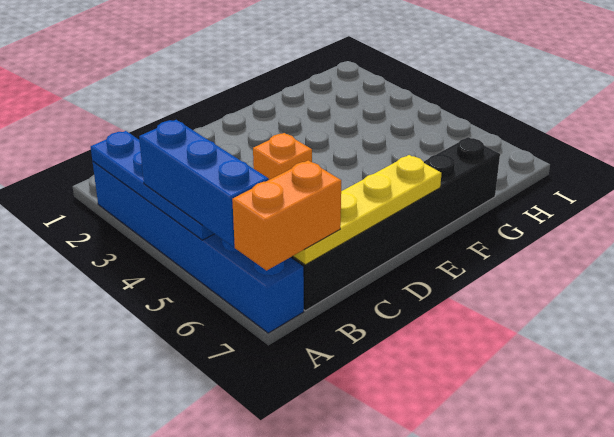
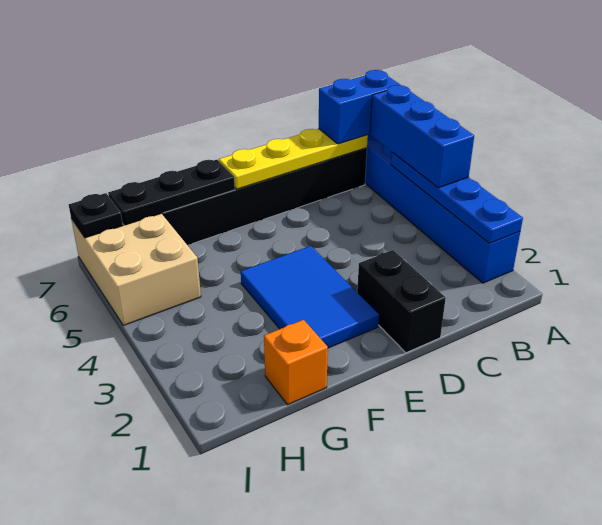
orange brick A7:B7 level 3 -> blue brick A7:B7 level 3
none -> black brick D1:D2 level 1
orange brick D4 level 1 -> orange brick G1 level 1
none -> blue tile E2:F4 level 1
none -> black plate F7:H7 level 2
none -> tan brick H5:I7 level 1
none -> black plate I7 level 2

